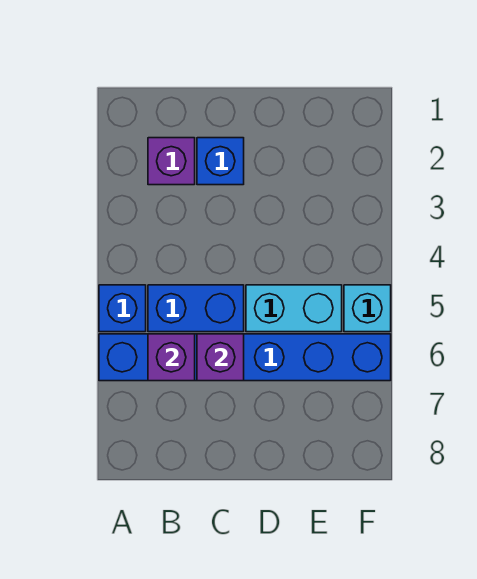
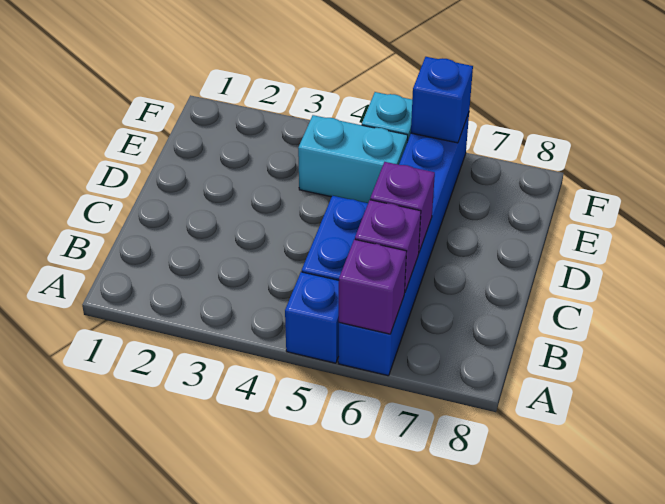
purple brick B2 level 1 -> purple brick A6 level 2
blue brick C2 level 1 -> blue brick F6 level 2
cyan brick D5:E5 level 1 -> cyan brick E4:E5 level 1

